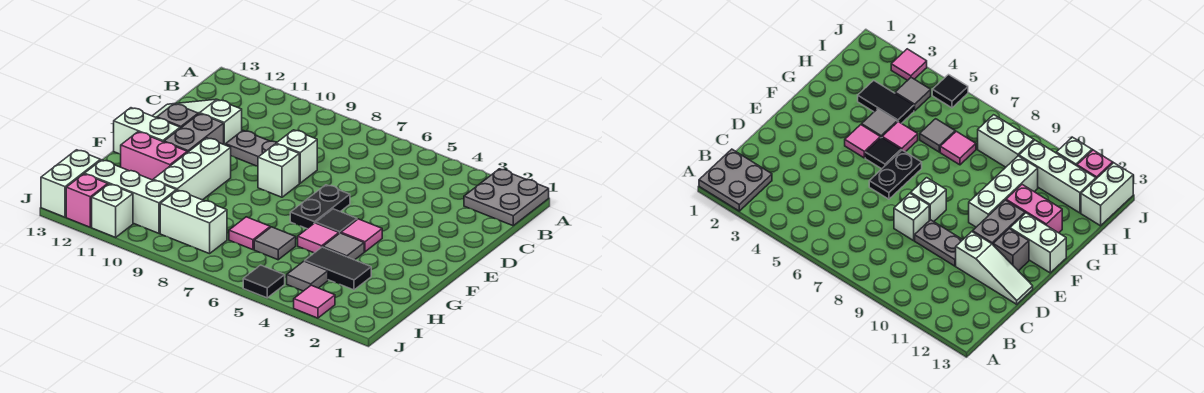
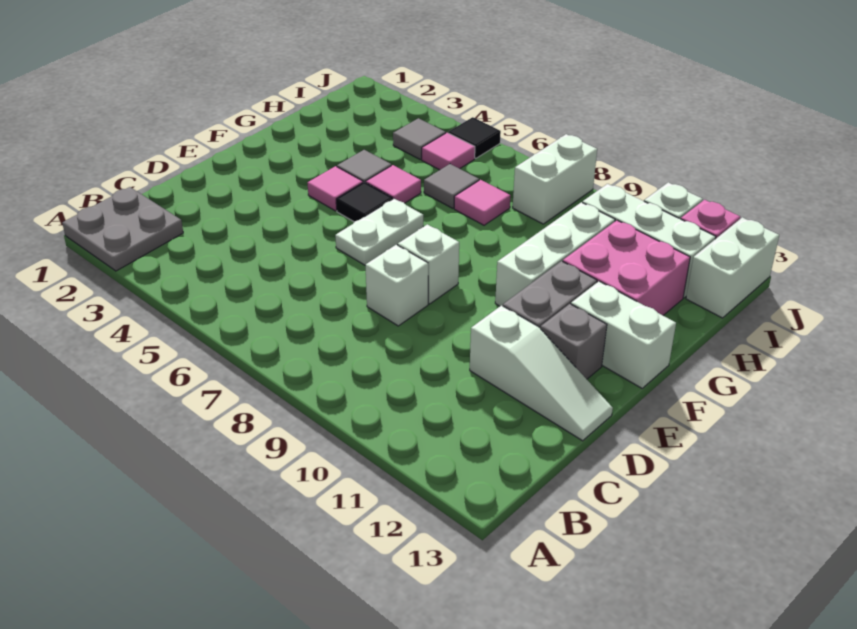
grey plate D9:D10 level 1 -> none
black plate E6:F6 level 1 -> white plate E6:F6 level 1
pink brick G11:G12 level 1 -> pink brick G11:H12 level 1
black tile H3:H4 level 1 -> none
white brick I8:I9 level 1 -> white brick I8:J8 level 1
pink tile J3 level 1 -> pink tile I5 level 1

